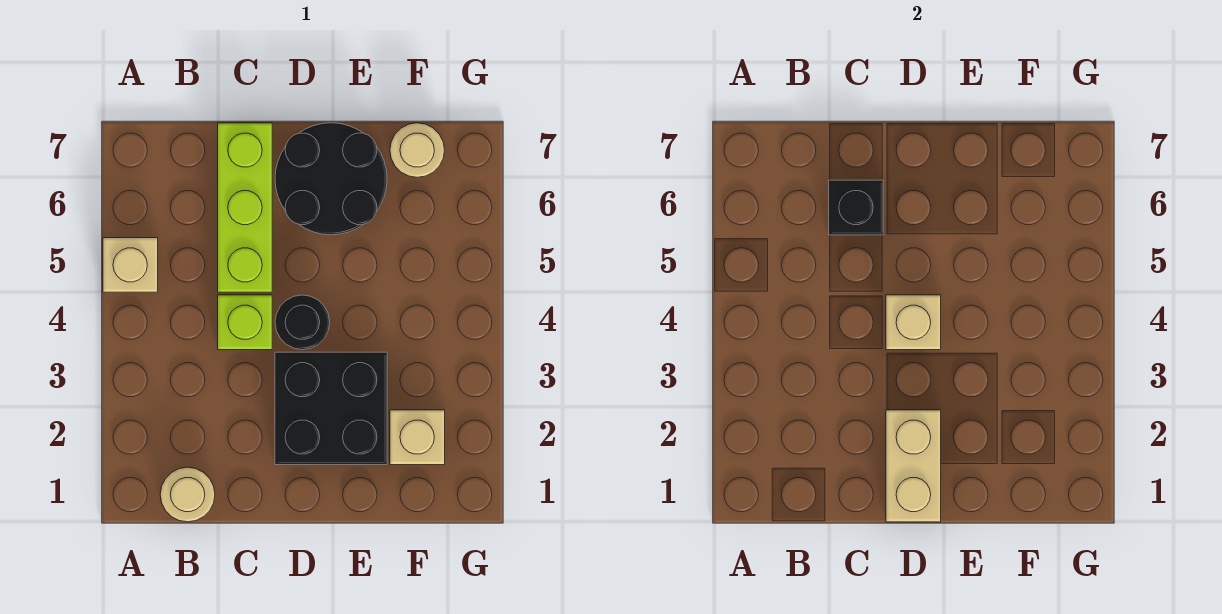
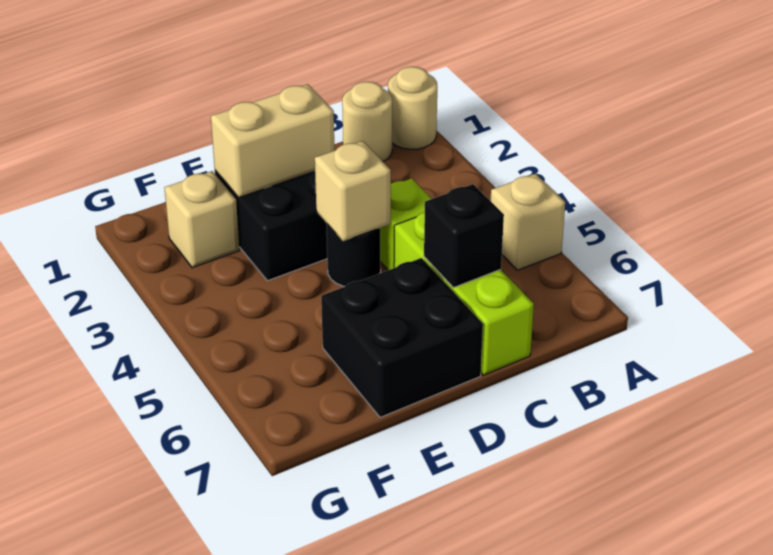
tan brick D1:D2 level 2 -> tan brick D2:E2 level 2
black round brick D6:E7 level 1 -> black brick D6:E7 level 1
tan round brick F7 level 1 -> tan round brick A1 level 1

